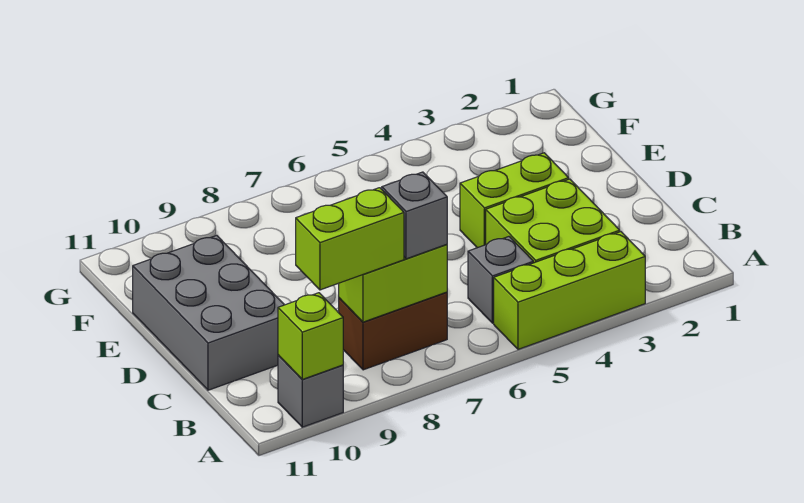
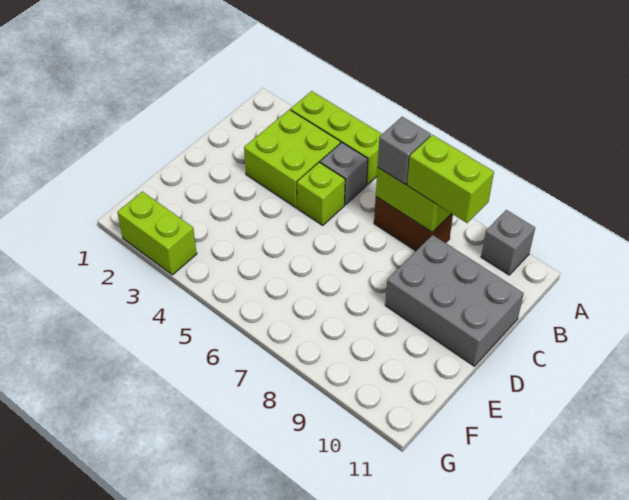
lime brick A10 level 2 -> lime brick C5 level 1
grey brick C10:E11 level 1 -> grey brick C9:D11 level 1
lime brick D3:D4 level 1 -> lime brick G2:G3 level 1

